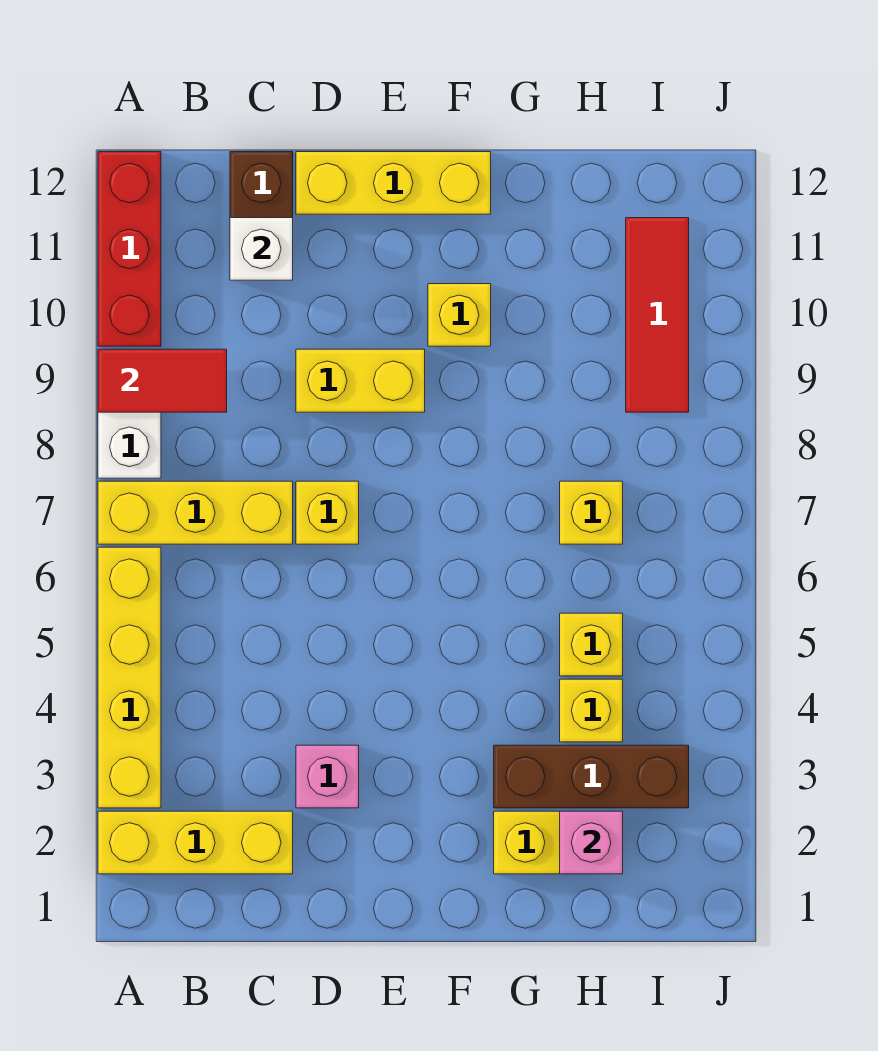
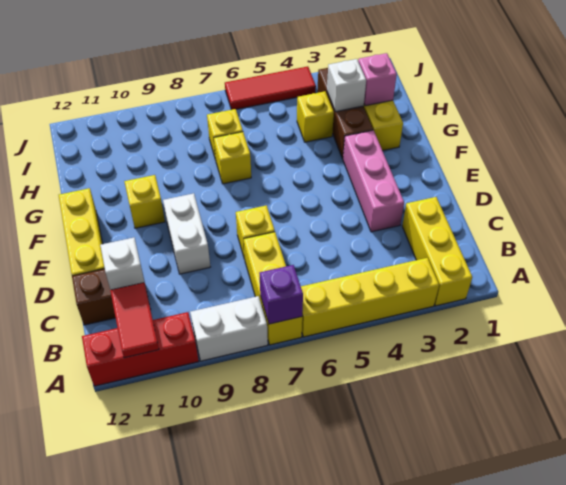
none -> purple brick A7 level 2
red tile A9:B9 level 2 -> red tile A11:B11 level 2
pink brick D3 level 1 -> pink brick D3:F3 level 1
yellow brick D9:E9 level 1 -> white brick D9:E9 level 1
none -> white brick H3 level 2
yellow brick H5 level 1 -> yellow brick G7 level 1
red tile I9:I11 level 1 -> red tile J4:J6 level 1

